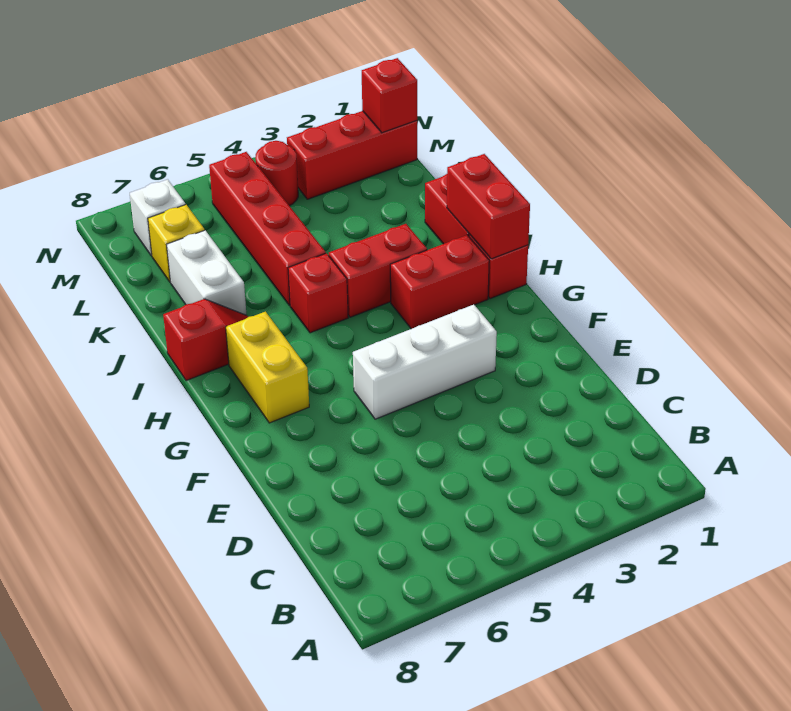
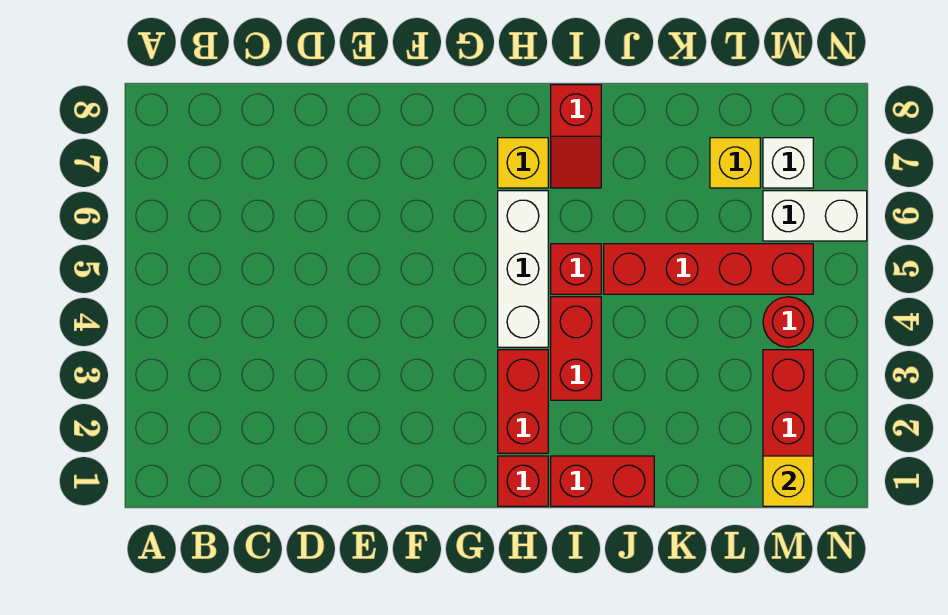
white brick F3:F5 level 1 -> white brick H4:H6 level 1
yellow brick G7:H7 level 1 -> yellow brick H7 level 1
red brick H1:I1 level 2 -> none
white brick J7:K7 level 1 -> white brick M6:N6 level 1
red brick M1 level 2 -> yellow brick M1 level 2

